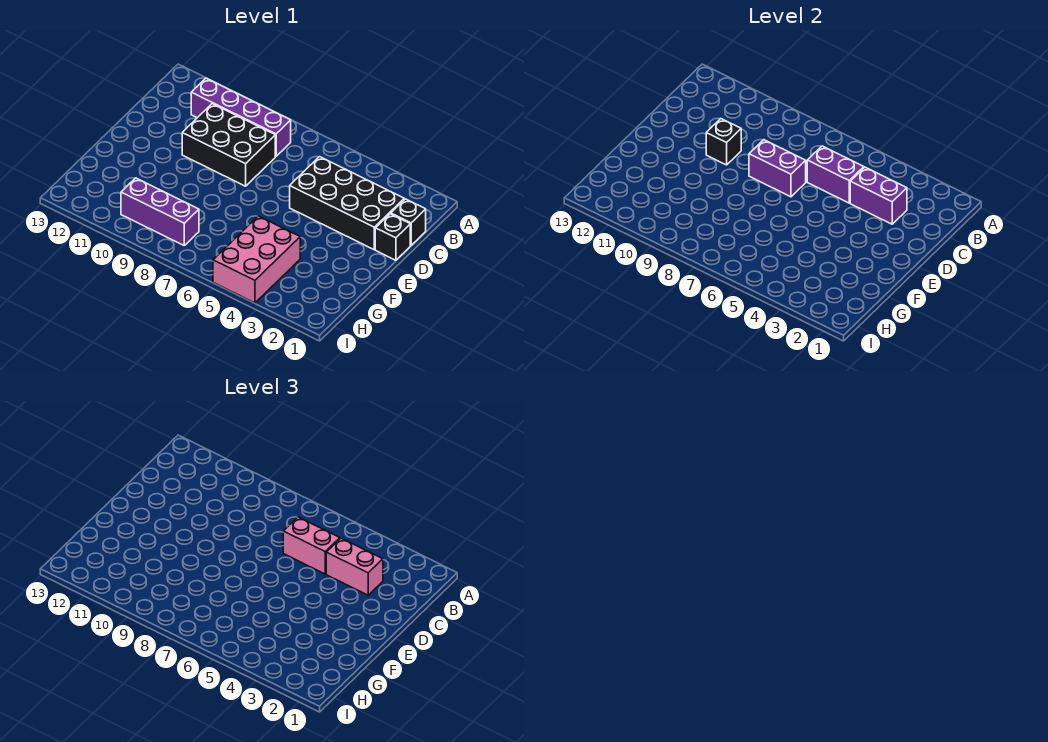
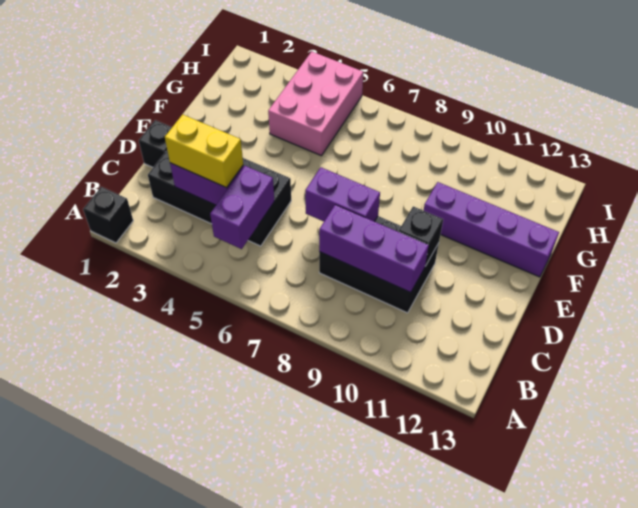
purple brick B8:B11 level 1 -> purple brick F10:F13 level 1
black brick C1 level 1 -> black brick A1 level 1
pink brick C3:C4 level 3 -> yellow brick C3:C4 level 3
purple brick C5:C6 level 2 -> purple brick B5:C5 level 2
pink brick C5:C6 level 3 -> none
purple brick H8:H10 level 1 -> purple brick C8:C10 level 2

